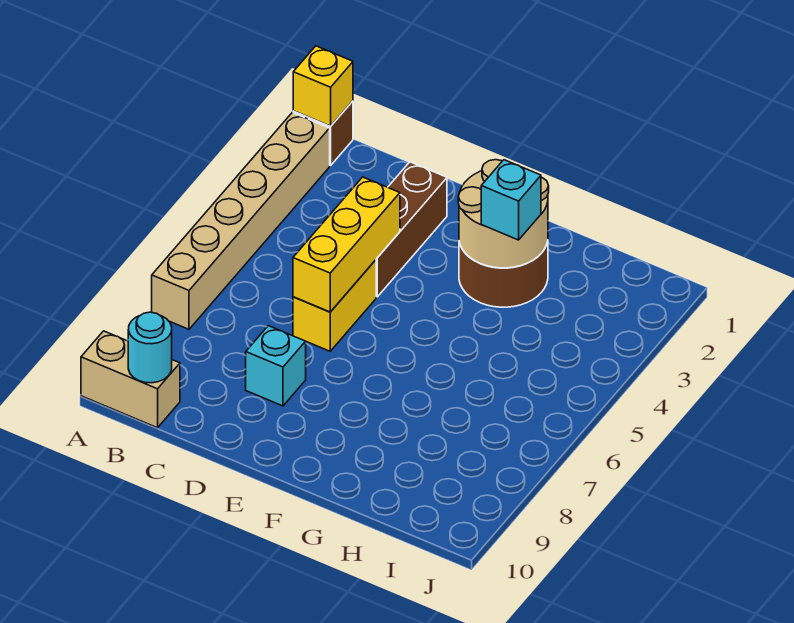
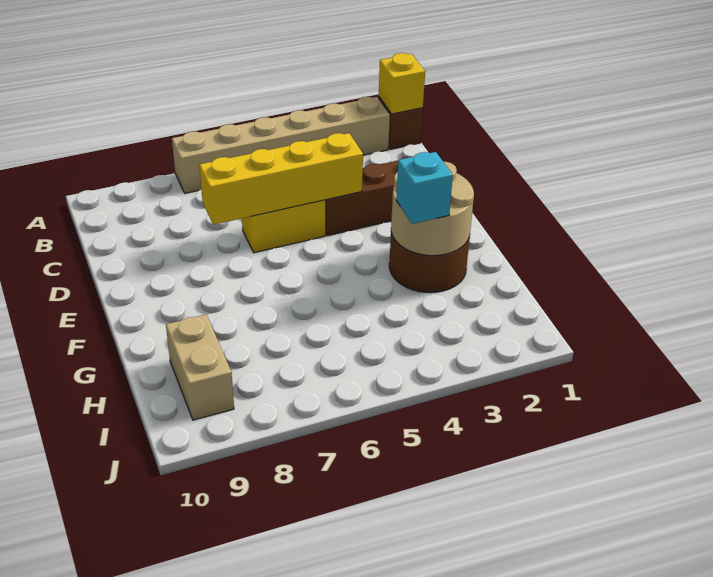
tan brick A10:B10 level 1 -> tan brick H9:I9 level 1
cyan round brick B10 level 2 -> none
yellow brick D4:D6 level 2 -> yellow brick D4:D7 level 2
cyan brick D8 level 1 -> none

